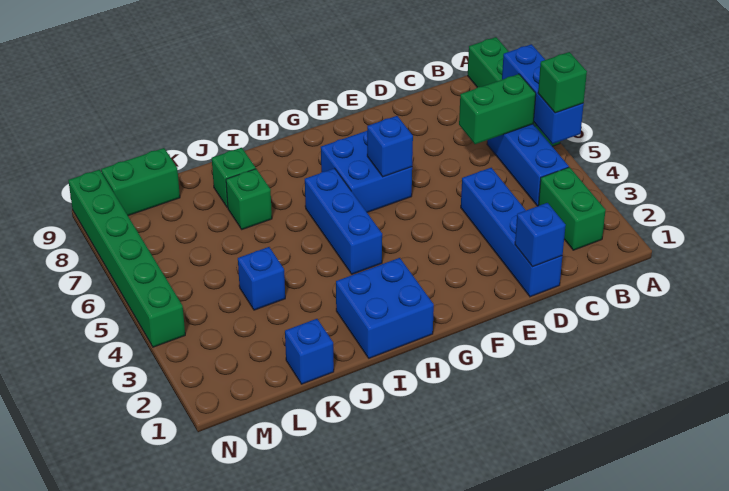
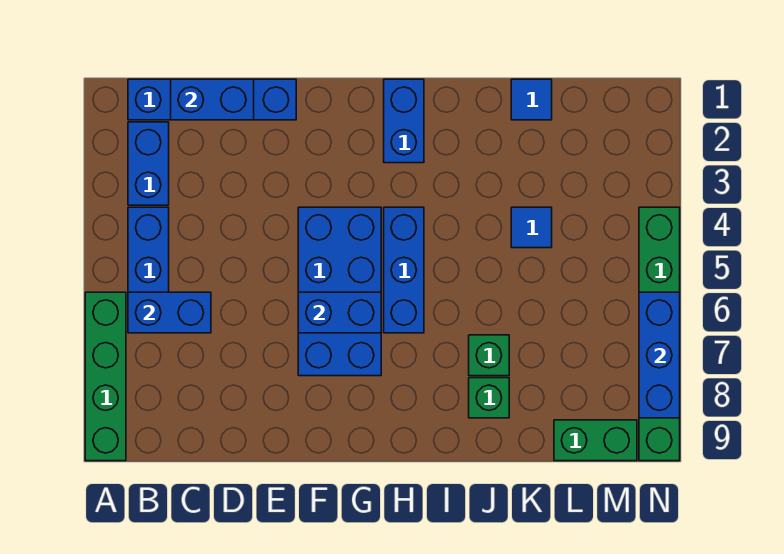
blue brick A5:A7 level 2 -> blue brick N6:N8 level 2
green brick A5 level 3 -> none
green brick B2:B3 level 1 -> blue brick B2:B3 level 1
green brick B6:C6 level 2 -> blue brick B6:C6 level 2
blue brick D1:D4 level 1 -> blue brick B1:E1 level 1
blue brick D1 level 2 -> blue brick C1:D1 level 2
blue brick F6:G7 level 1 -> blue brick F4:G7 level 1
blue brick F6 level 2 -> blue brick F6:G6 level 2
blue brick H1:I2 level 1 -> blue brick H1:H2 level 1
blue brick K1 level 1 -> blue tile K1 level 1
blue brick K4 level 1 -> blue tile K4 level 1

